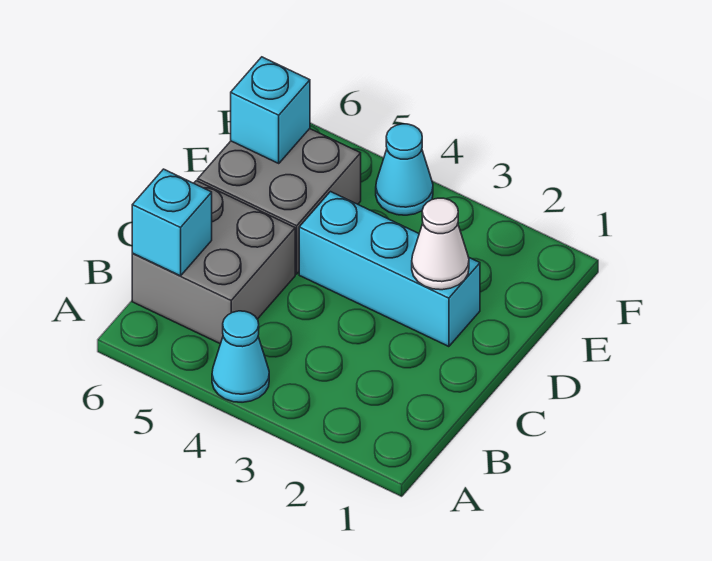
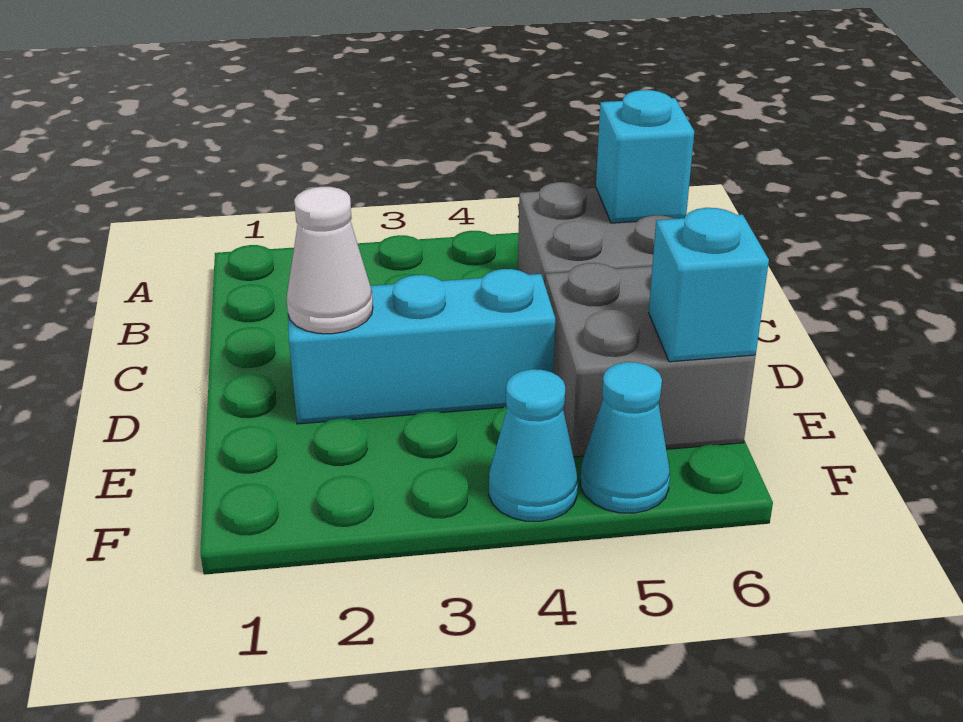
cyan cone A4 level 1 -> cyan cone F5 level 1

